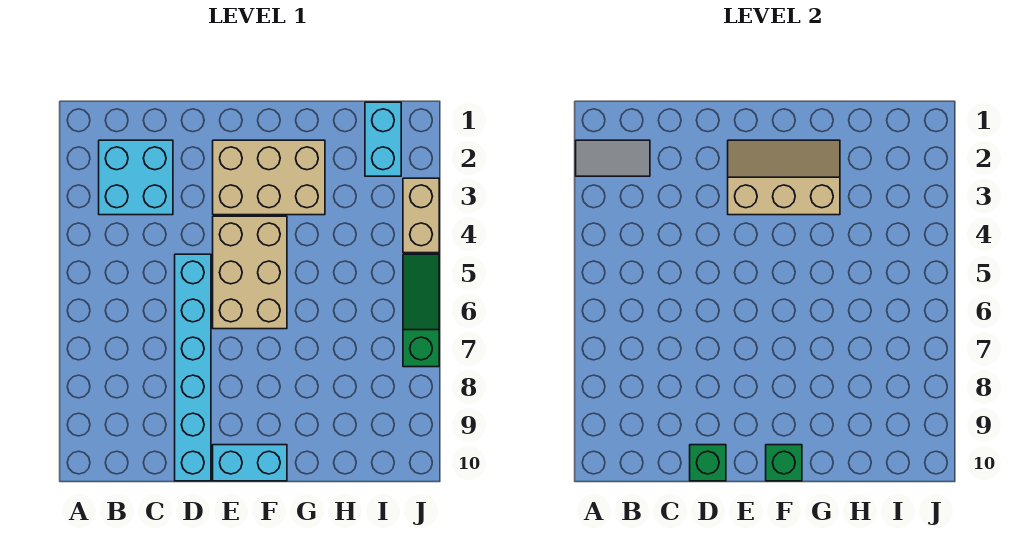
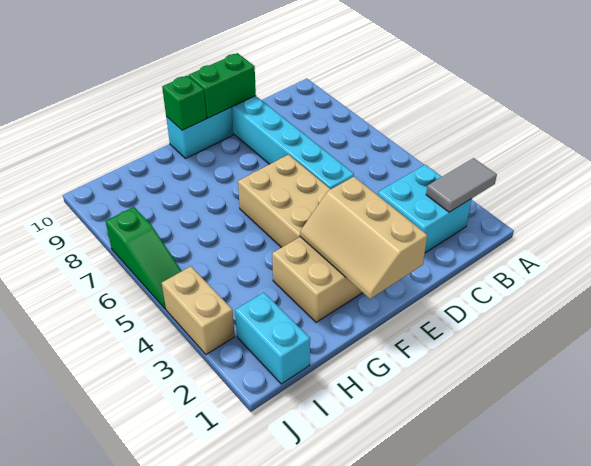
green brick D10 level 2 -> green brick D10:E10 level 2
tan slope E2:G3 level 2 top 3 -> tan slope E1:F3 level 2 top E

